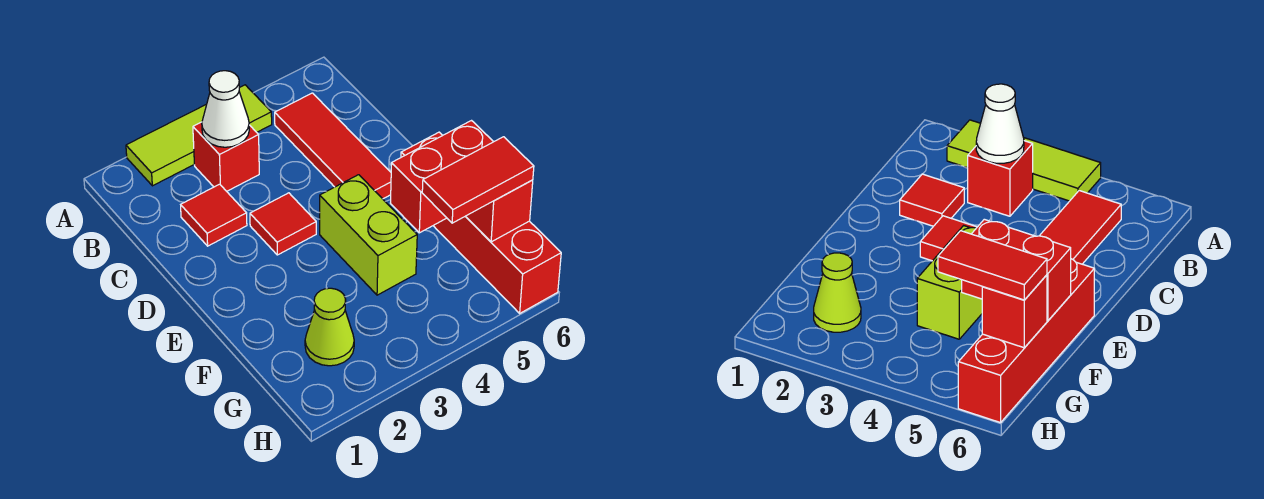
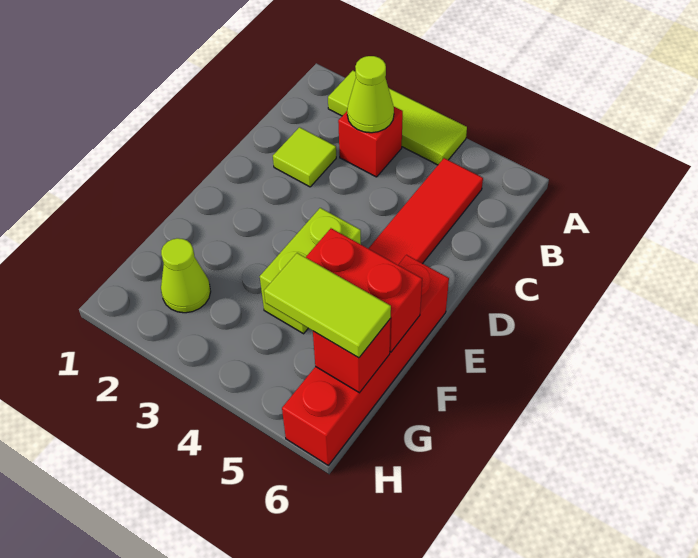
white cone B3 level 2 -> lime cone B3 level 2
red tile C2 level 1 -> lime tile C2 level 1
red tile D3 level 1 -> none
red tile G5:G6 level 3 -> lime tile G5:G6 level 3

